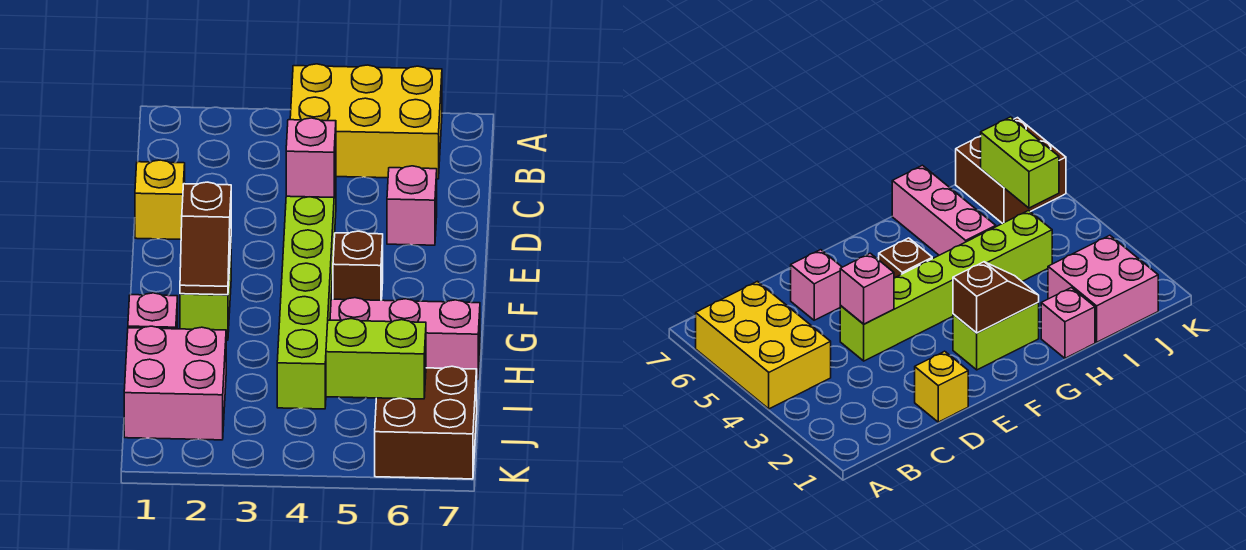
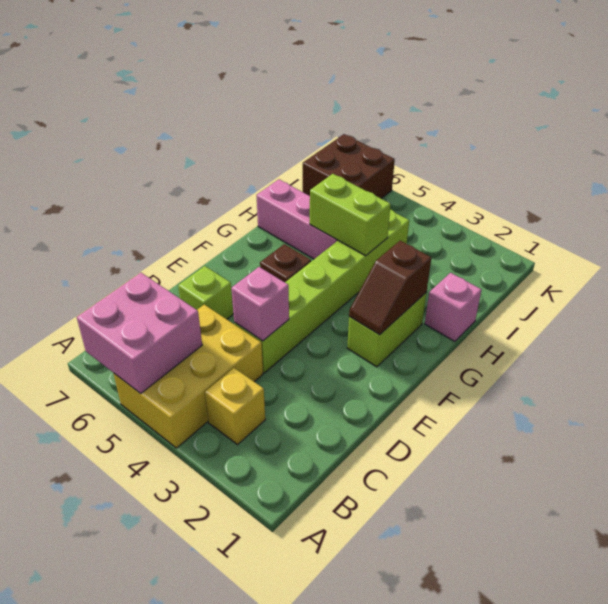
yellow brick A4:B6 level 1 -> yellow brick A4:C5 level 1
yellow brick D1 level 1 -> yellow brick B3 level 1
pink brick D6 level 1 -> lime brick D6 level 1
brown slope F2:G2 level 2 top F -> brown slope F2:G2 level 2 top G
pink brick I1:J2 level 1 -> pink brick A5:B6 level 2
lime brick J5:J6 level 2 -> lime brick H4:H5 level 2

